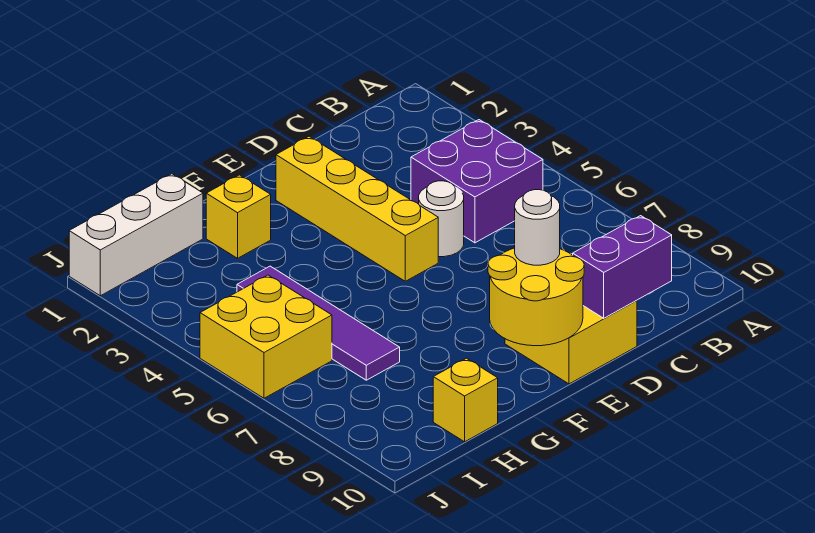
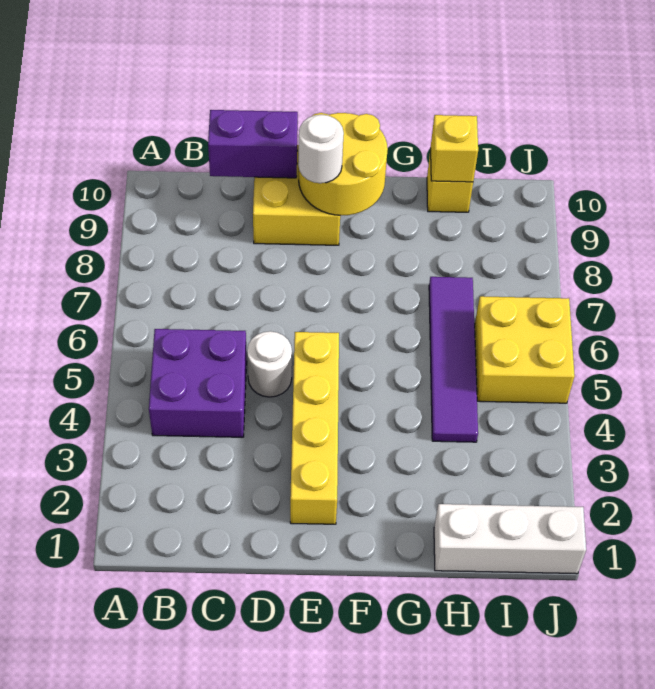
yellow brick G2 level 1 -> yellow brick H10 level 2

